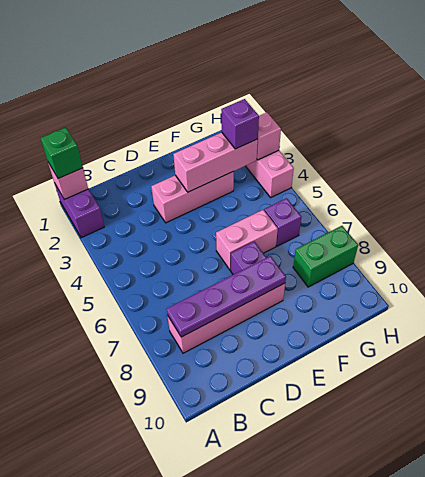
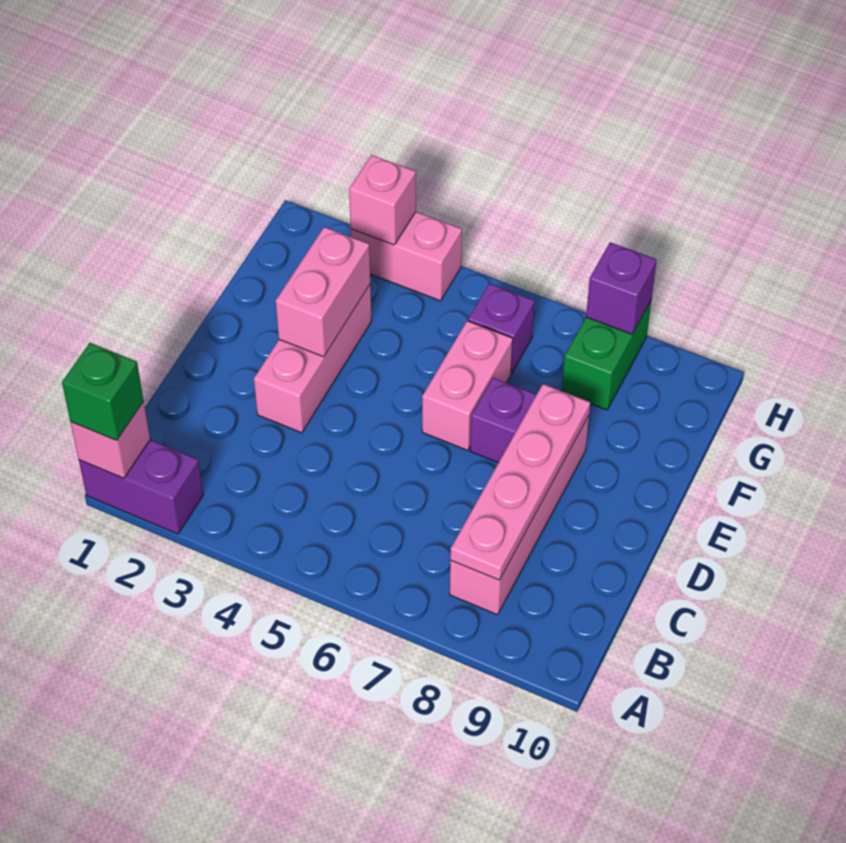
purple plate B8:E8 level 2 -> pink plate B8:E8 level 2
pink brick E3:G3 level 2 -> pink brick E3:F3 level 2
purple brick G3 level 3 -> purple brick H8 level 2

